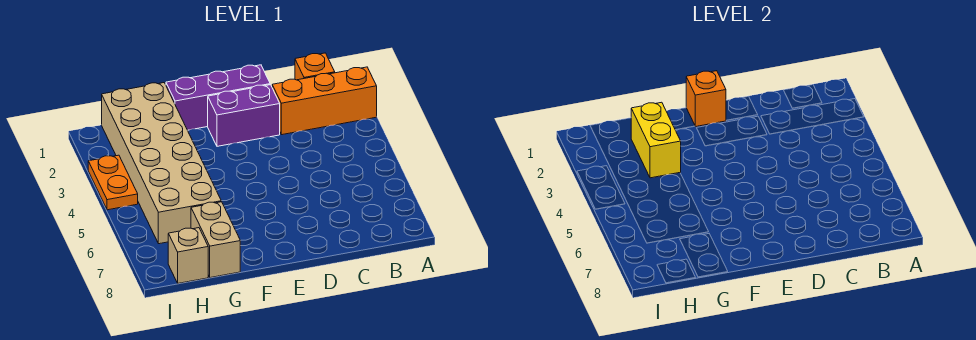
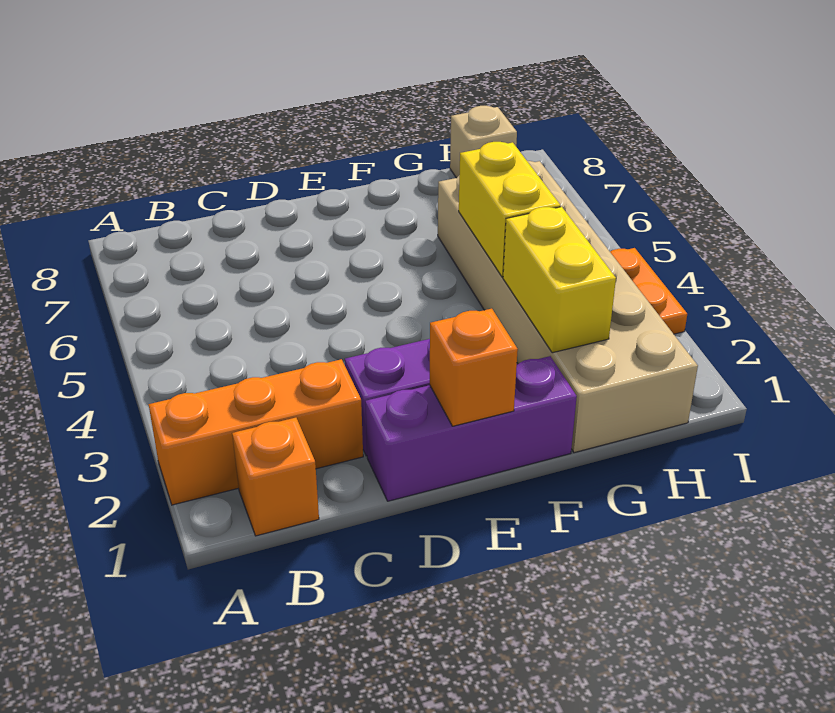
none -> yellow brick G4:G5 level 2
tan brick G7:G8 level 1 -> none

